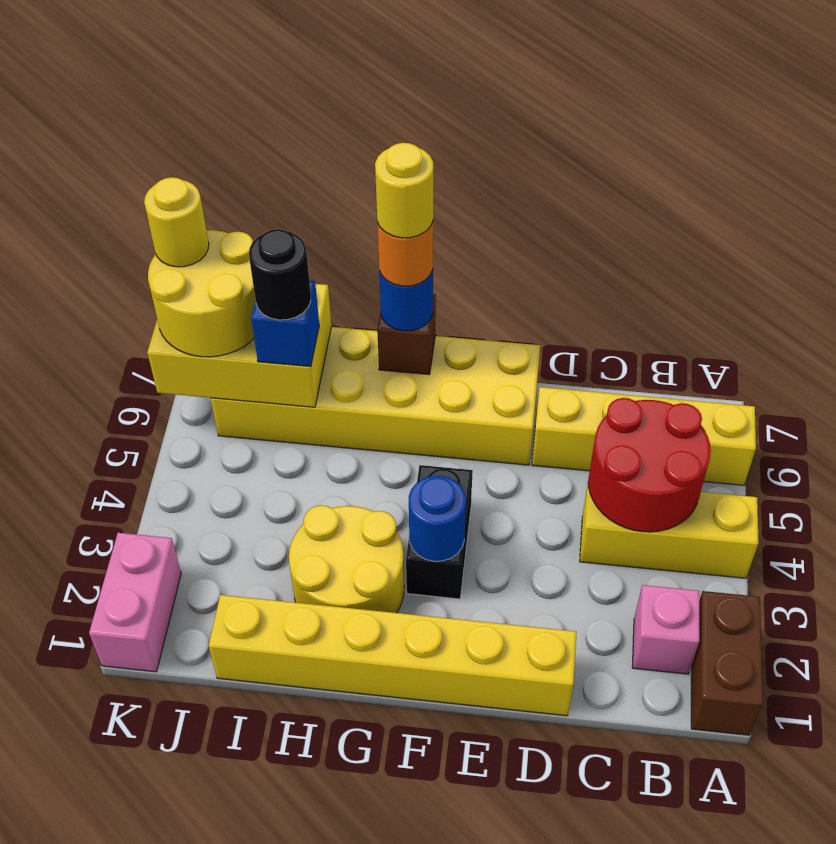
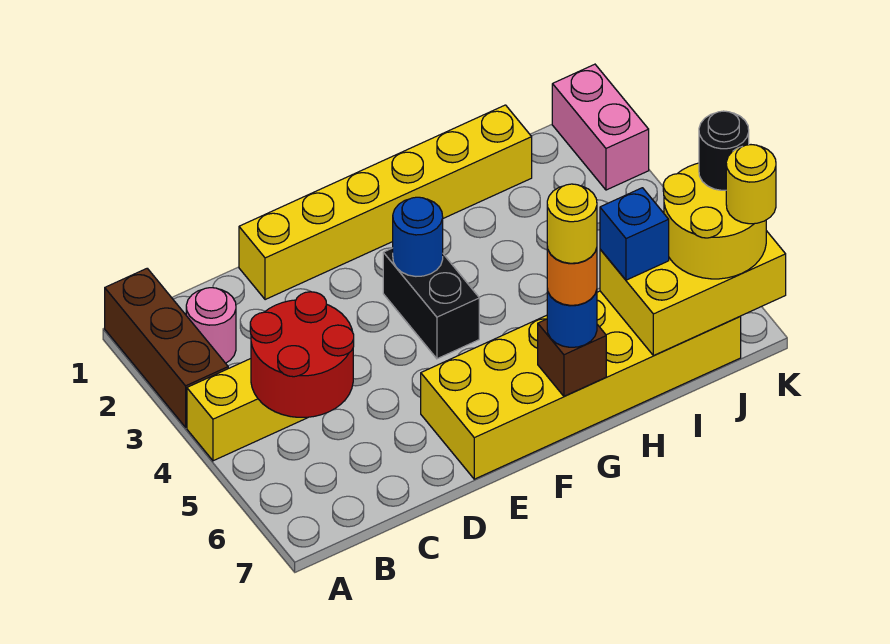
brown brick A1:A2 level 1 -> brown brick A1:A3 level 1
yellow brick A6:D6 level 1 -> none
pink brick B2 level 1 -> pink round brick B2 level 1
yellow round brick G2:H3 level 1 -> none
black round brick I6 level 4 -> black round brick K6 level 4

